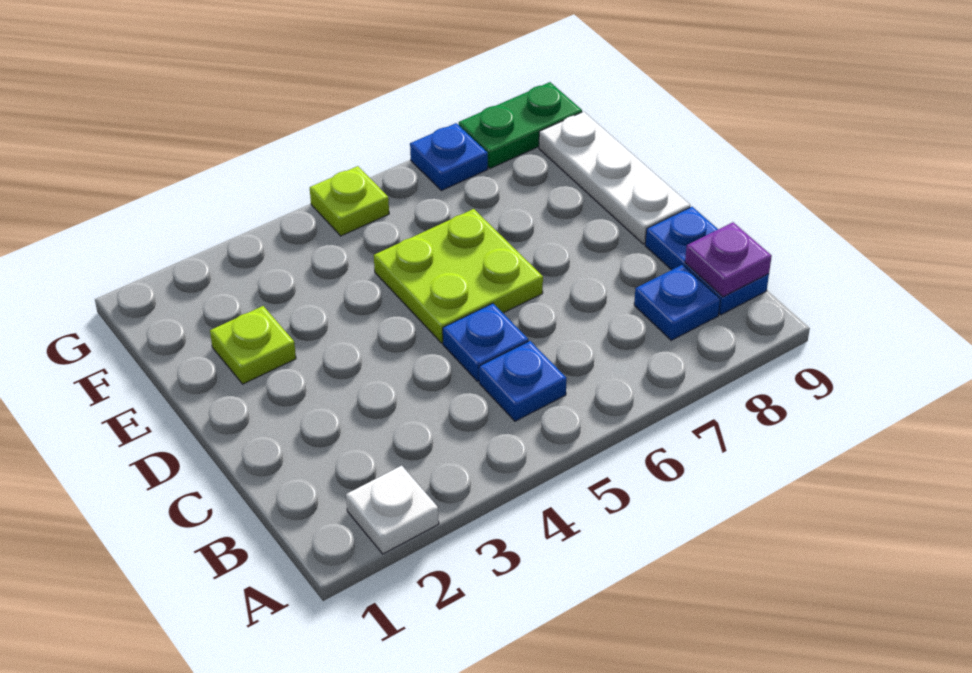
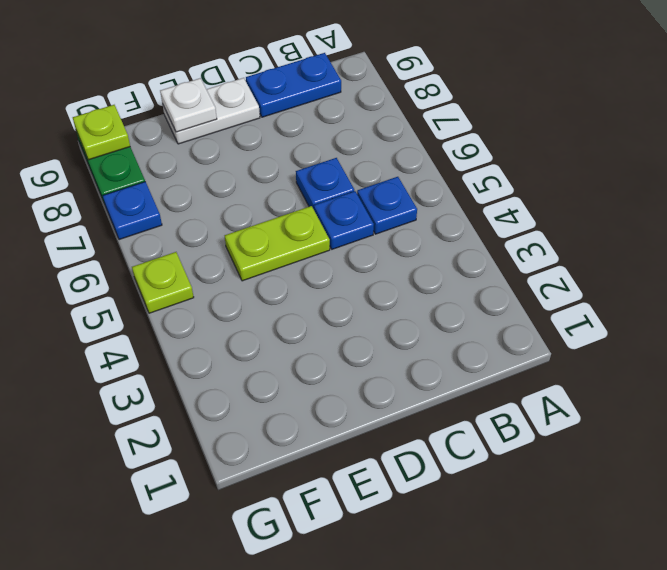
white plate A2 level 1 -> white plate E9 level 2
blue plate B8 level 1 -> blue plate C6 level 1
purple plate B9 level 2 -> none
lime plate D5:E6 level 1 -> lime plate D5:E5 level 1
white plate D9:F9 level 1 -> white plate D9:E9 level 1
lime plate E2 level 1 -> lime plate G9 level 2

